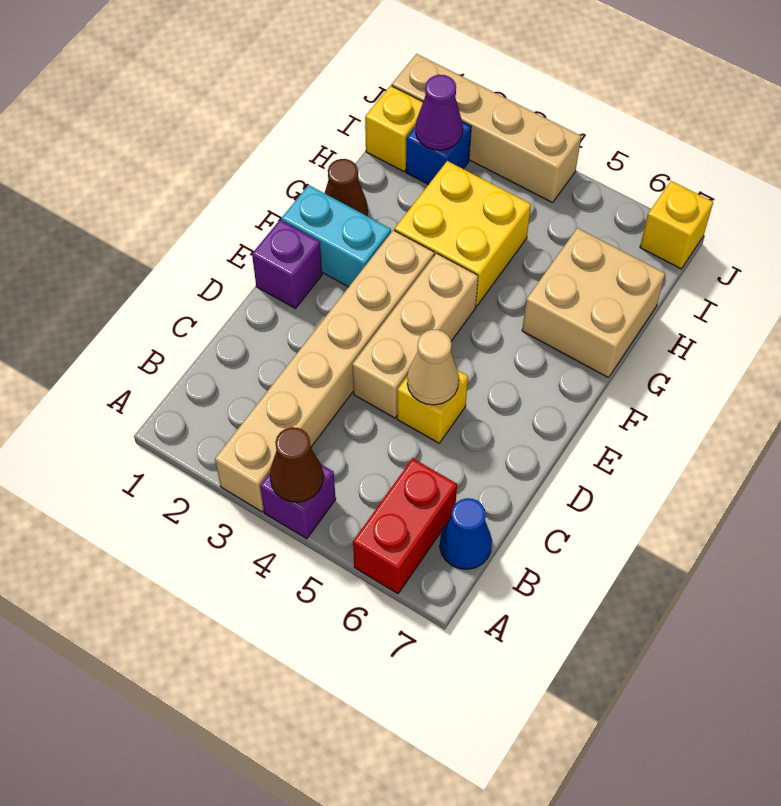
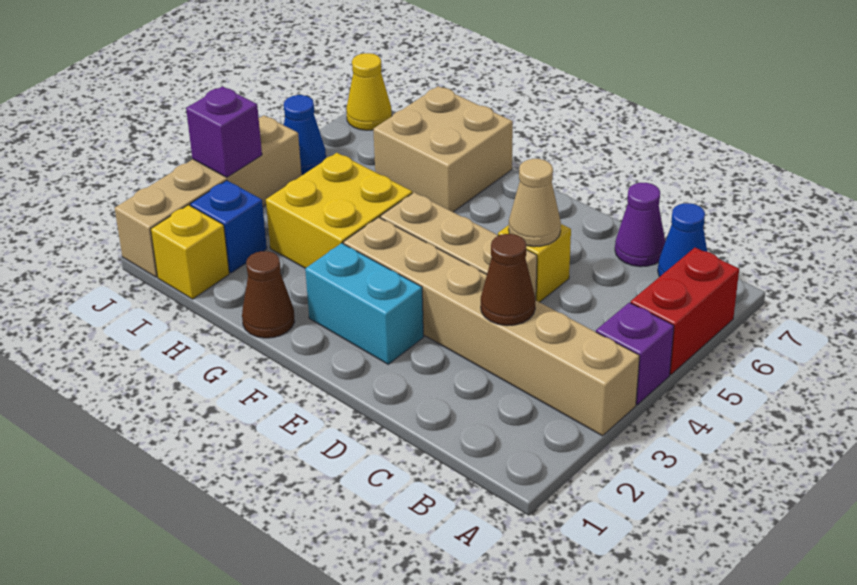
brown cone A4 level 2 -> brown cone C3 level 2
red brick A6:B6 level 1 -> red brick A5:A6 level 1
purple brick E1 level 1 -> purple brick J3 level 2
cyan brick F1:F2 level 1 -> cyan brick E2:F2 level 1
purple cone I2 level 2 -> purple cone C7 level 1
none -> blue cone J5 level 1
yellow brick J7 level 1 -> yellow cone J7 level 1

